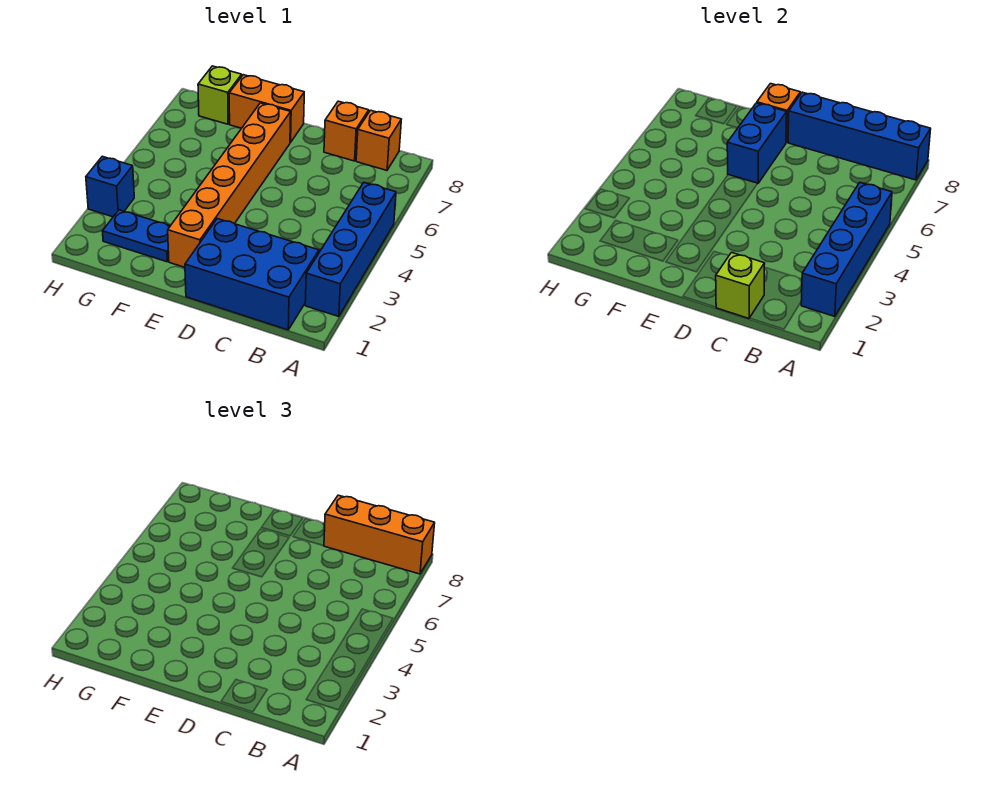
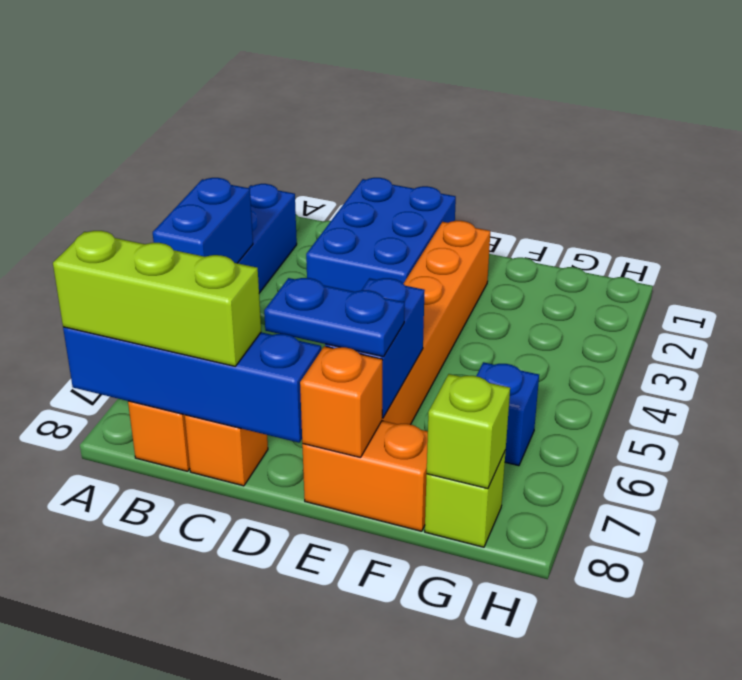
blue brick A2:A5 level 2 -> blue brick A4:A5 level 2
orange brick A8:C8 level 3 -> lime brick A8:C8 level 3
blue brick B1:D2 level 1 -> blue brick C1:D3 level 1
lime brick C1 level 2 -> lime brick G8 level 2
blue plate F2:G2 level 1 -> blue plate D7:E7 level 3
blue brick H3 level 1 -> blue brick G6 level 1

